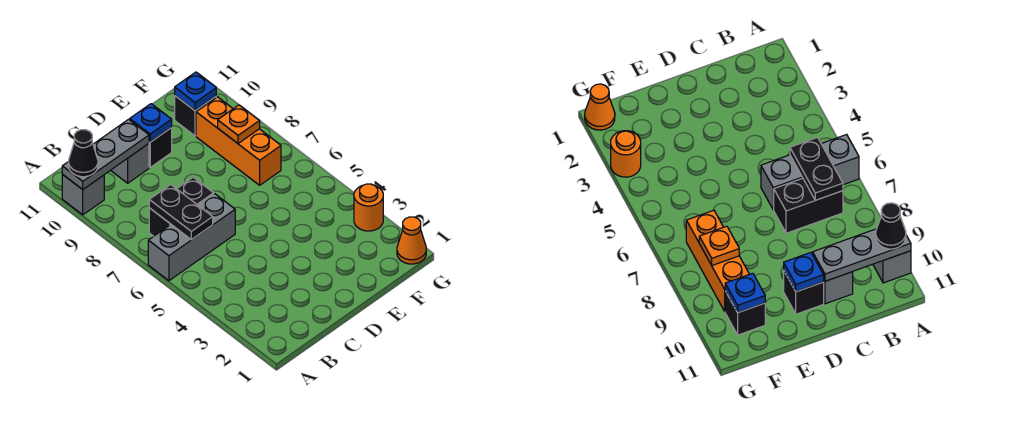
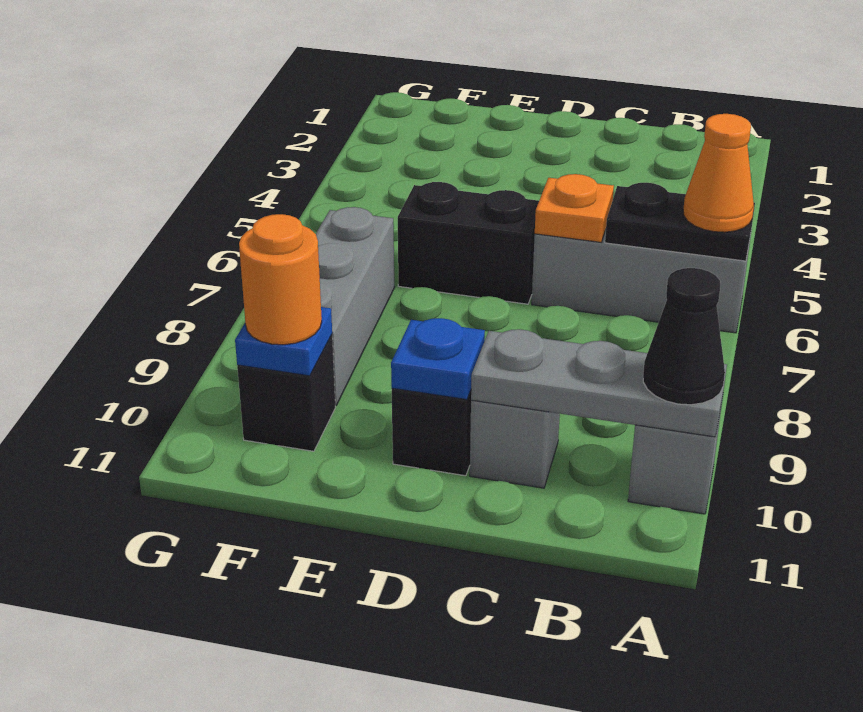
black plate B6:B7 level 2 -> black plate A6:B6 level 2
black brick B7:C7 level 1 -> black brick D6:E6 level 1
orange brick F7:F9 level 1 -> grey brick F7:F9 level 1
orange plate F8 level 2 -> orange plate C6 level 2
orange cone G1 level 1 -> orange cone A6 level 3
orange round brick G3 level 1 -> orange round brick F10 level 3

